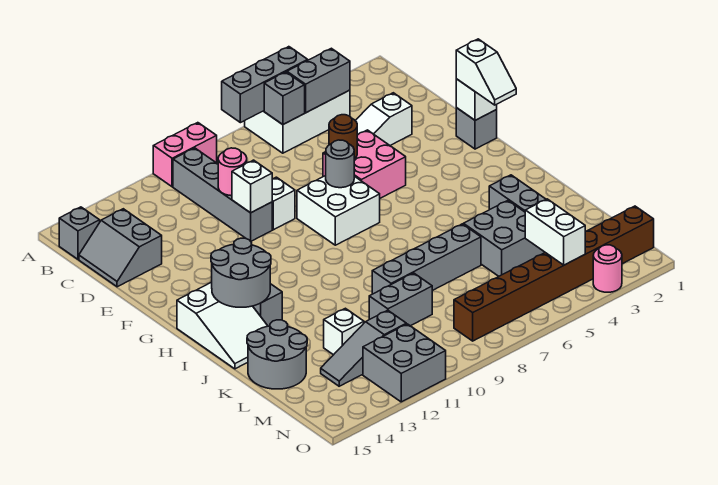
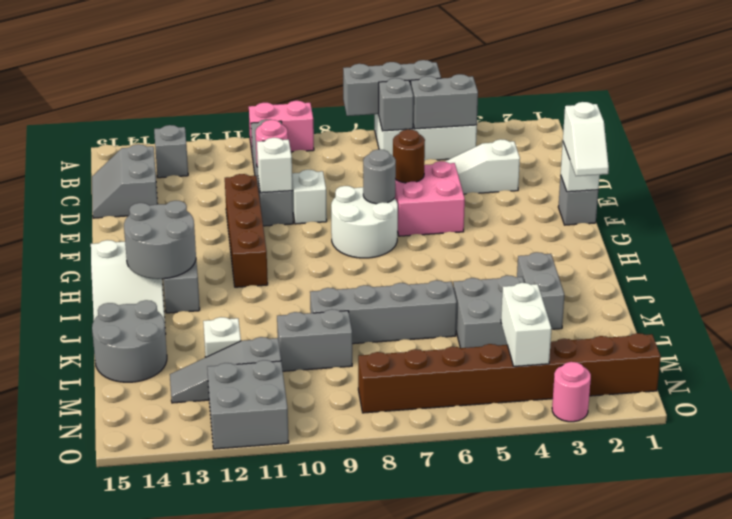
grey brick B15 level 1 -> grey brick B13 level 1
none -> brown brick E11:H11 level 1
white brick F7:G8 level 1 -> white round brick F7:G8 level 1

